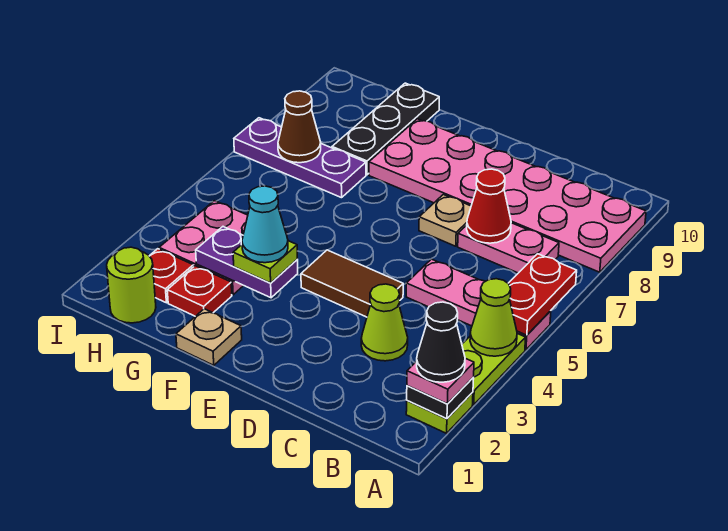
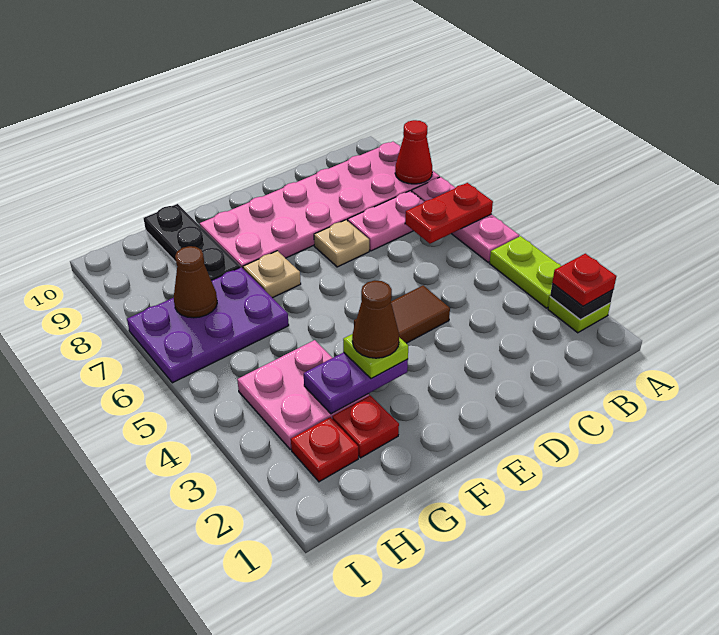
pink plate A2 level 3 -> red plate A2 level 3
black cone A2 level 4 -> none
lime cone A4 level 2 -> none
pink plate A5:C5 level 1 -> pink plate A5:A7 level 1
red plate A5:A6 level 2 -> red plate A6:B6 level 2
lime cone C3 level 1 -> none
red cone C7 level 2 -> red cone A8 level 2
tan plate F1 level 1 -> tan plate F7 level 1
cyan cone F3 level 4 -> brown cone F3 level 4
purple plate G7:I7 level 1 -> purple plate G6:I7 level 1
lime round brick H1 level 1 -> none

